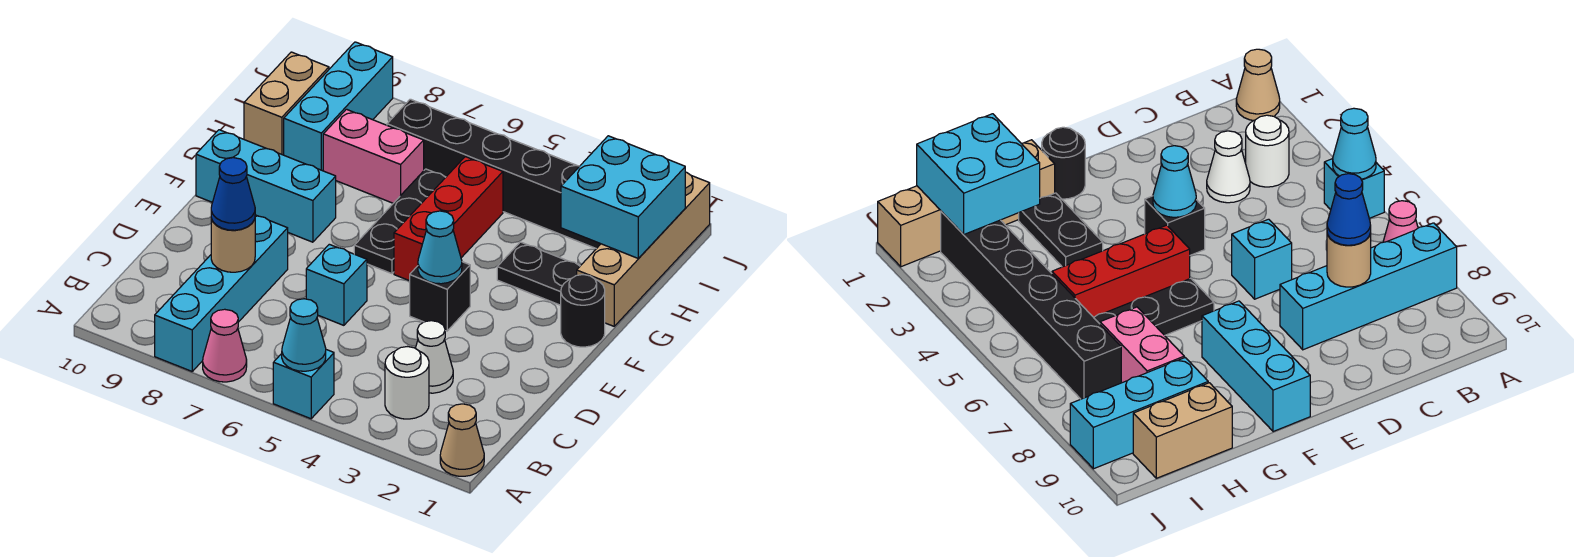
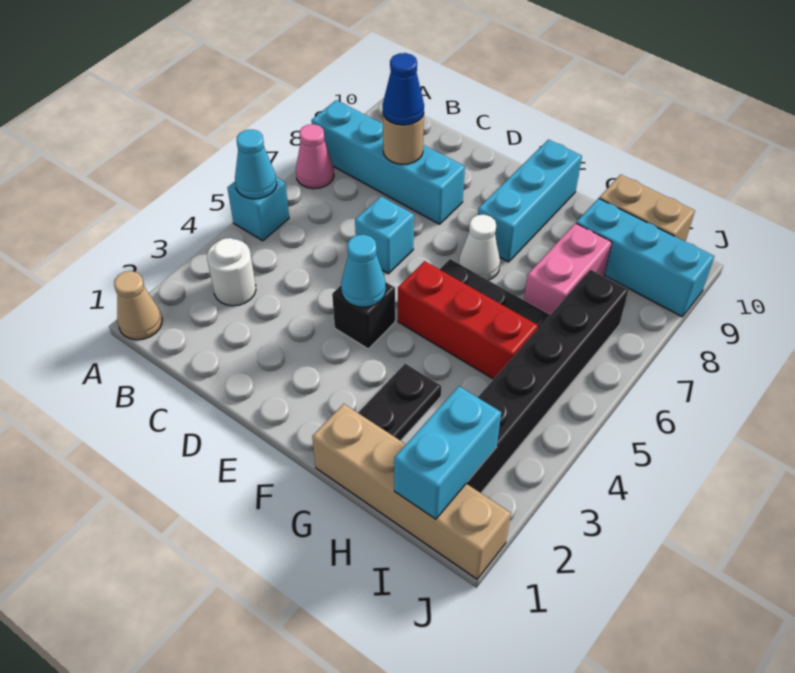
white cone C3 level 1 -> white cone F7 level 1
black round brick F1 level 1 -> none
cyan brick H1:I2 level 2 -> cyan brick I1:I2 level 2

